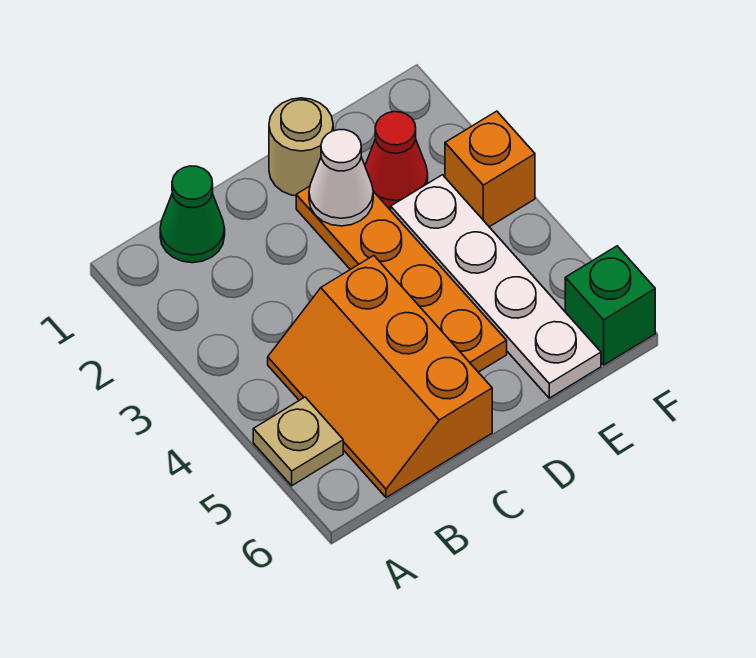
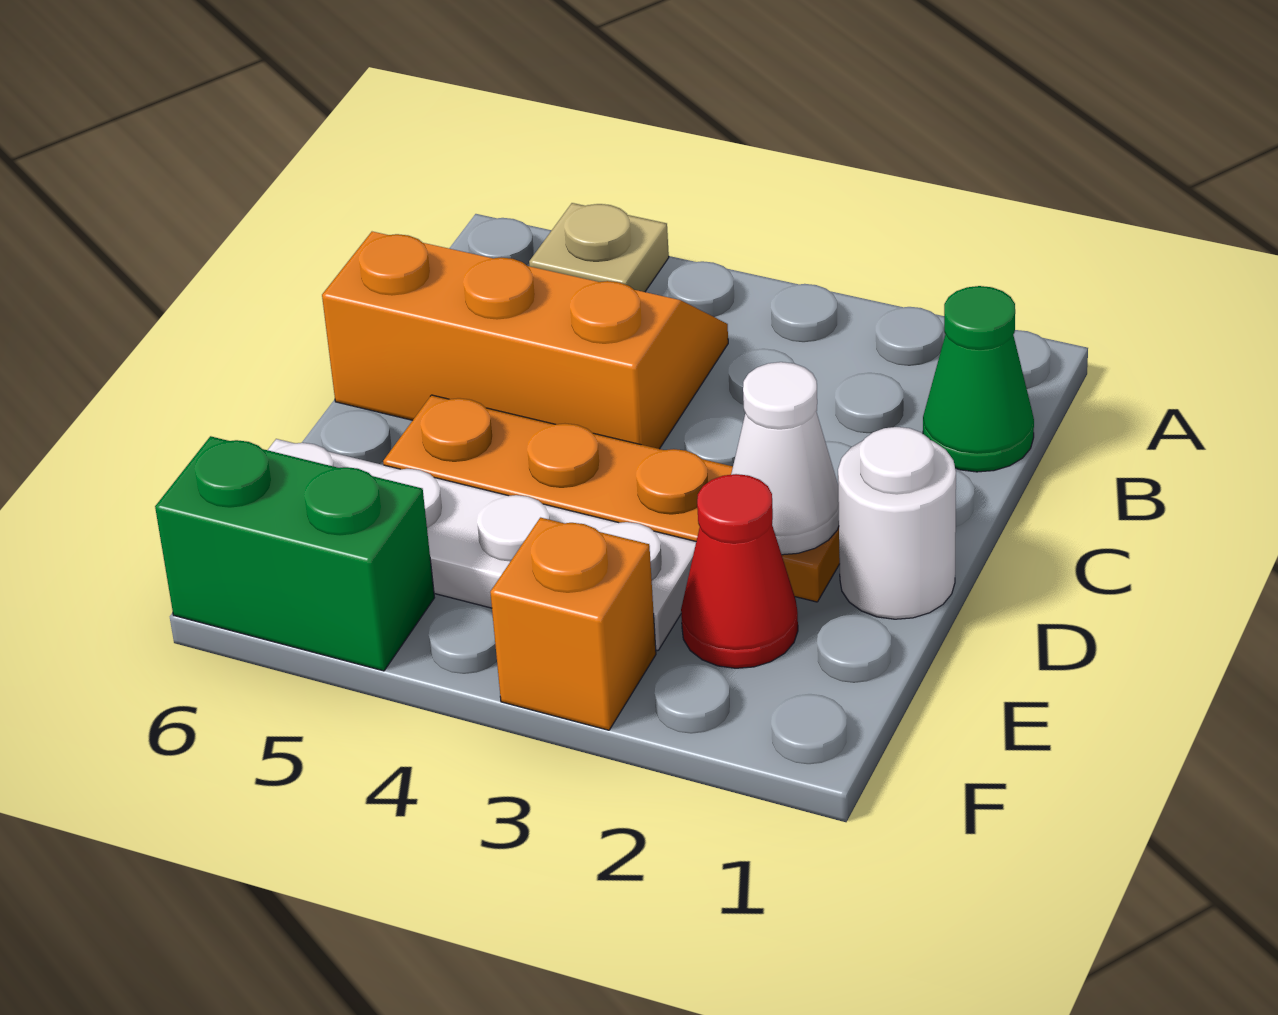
tan round brick D1 level 1 -> white round brick D1 level 1
green brick F6 level 1 -> green brick F5:F6 level 1

